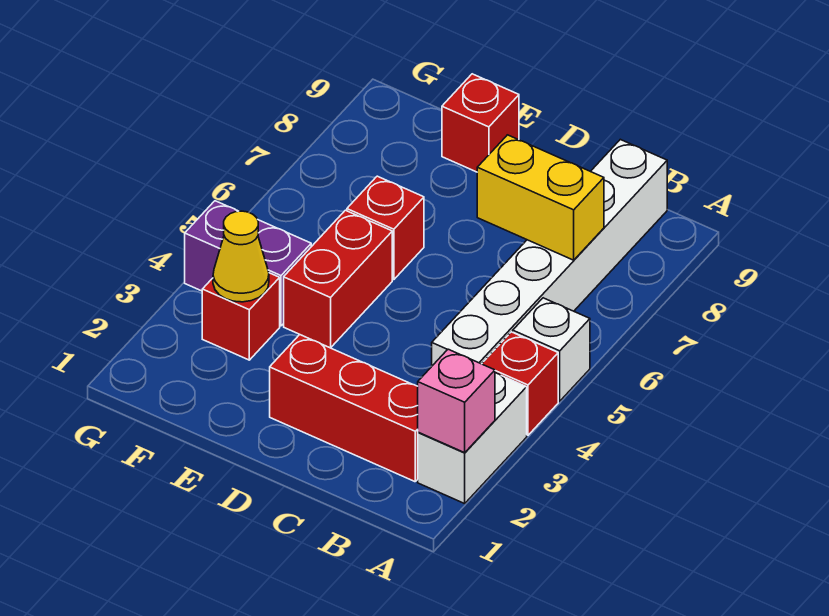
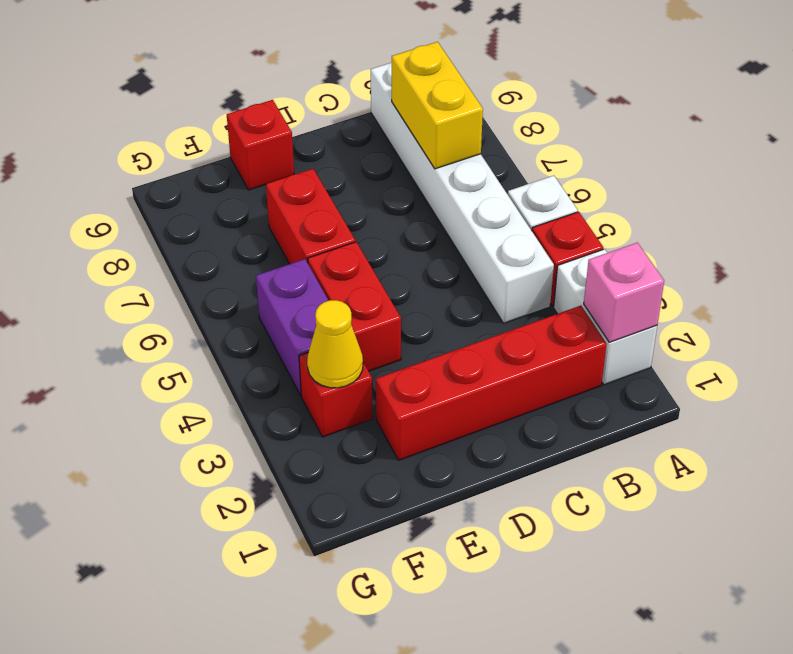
red brick B2:D2 level 1 -> red brick B2:E2 level 1
yellow brick B7:C7 level 2 -> yellow brick B7:B8 level 2
red brick E6 level 1 -> red brick E6:E7 level 1
purple brick F4:G4 level 1 -> purple brick F4:F5 level 1

